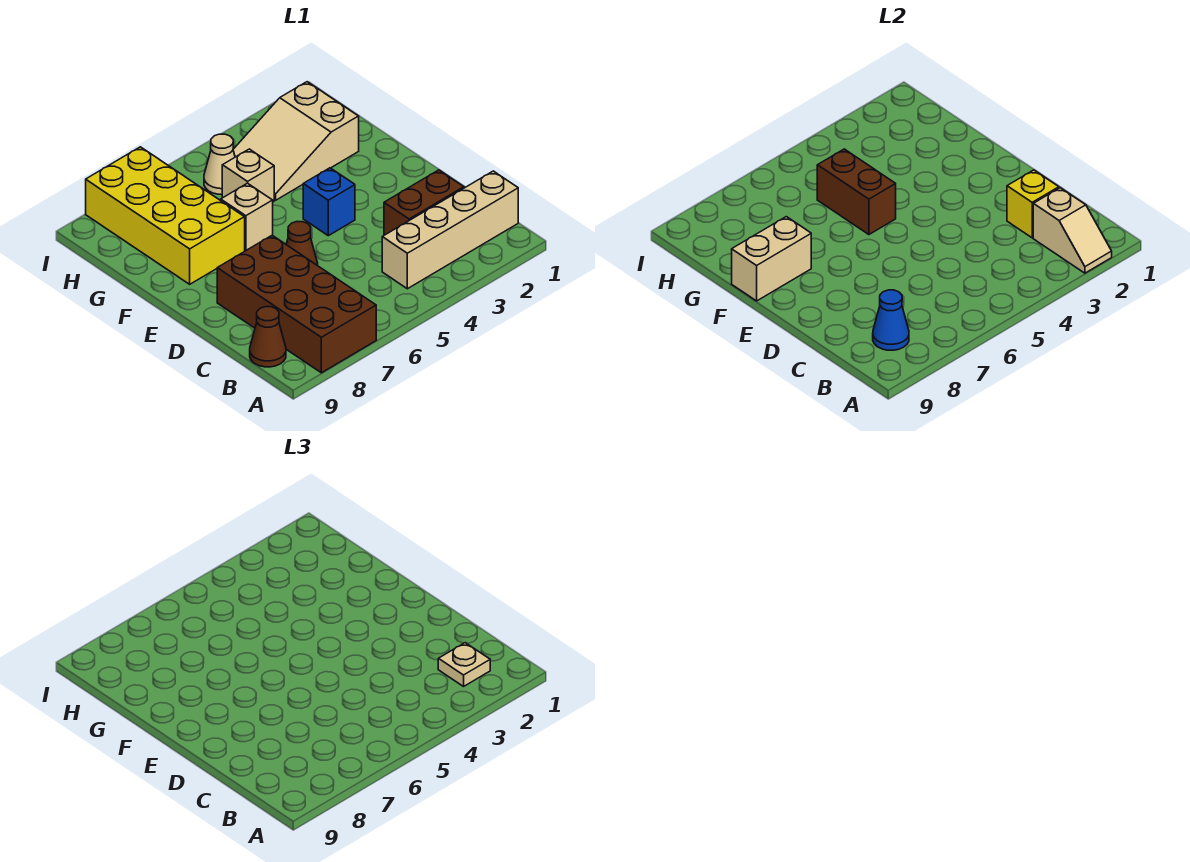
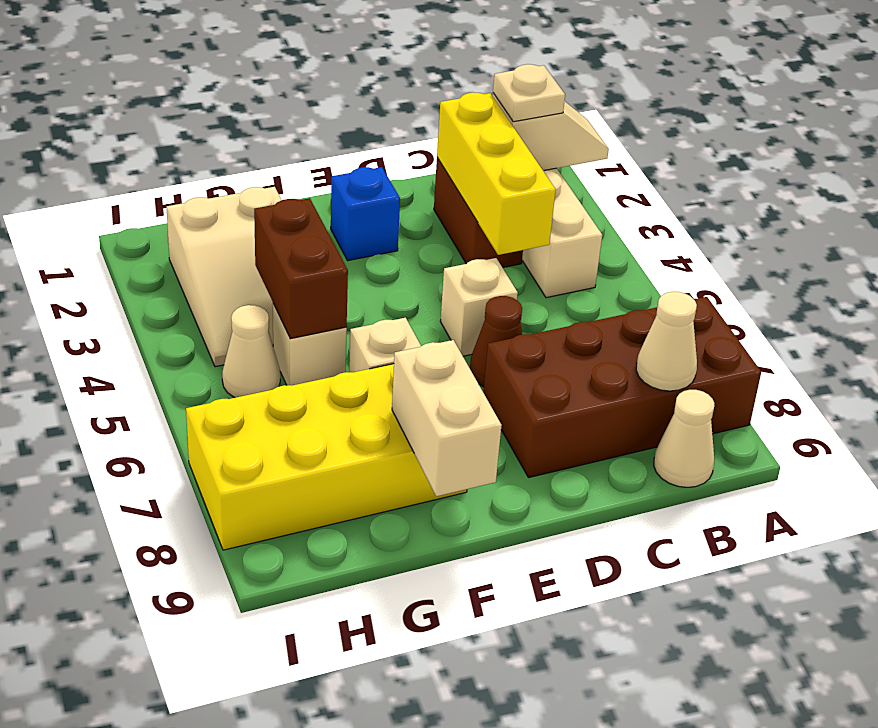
blue cone B8 level 2 -> tan cone B8 level 2
brown cone B9 level 1 -> tan cone B9 level 1
yellow brick C2 level 2 -> yellow brick C2:C4 level 2
none -> tan brick D5 level 1
blue brick E4 level 1 -> blue brick E2 level 1
brown brick F5:G5 level 2 -> brown brick G4:G5 level 2

